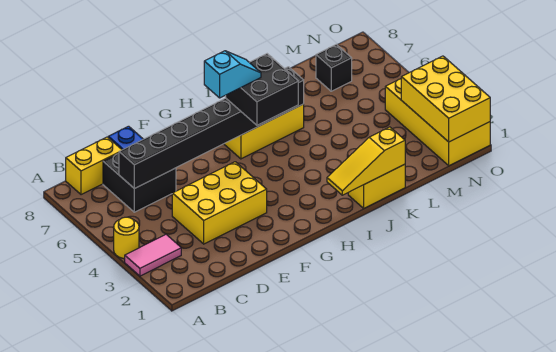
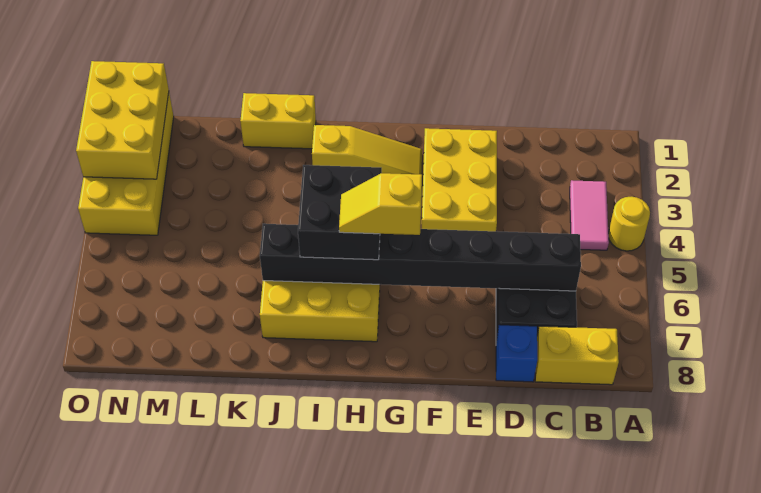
pink tile A3:B3 level 1 -> pink tile B3:B4 level 1
yellow brick D3:F4 level 1 -> yellow brick E2:F4 level 1
cyan slope G6:H6 level 4 top G -> yellow slope G6:H6 level 4 top G
yellow slope I1:K1 level 2 top K -> yellow slope G2:I2 level 1 top I
black brick M7 level 1 -> none

